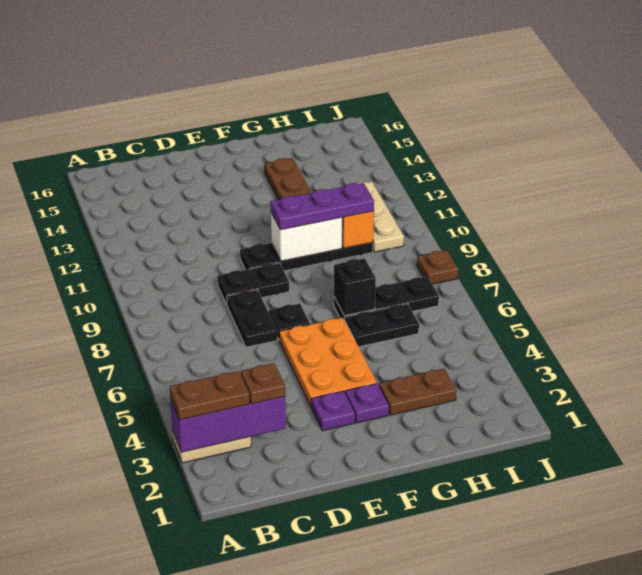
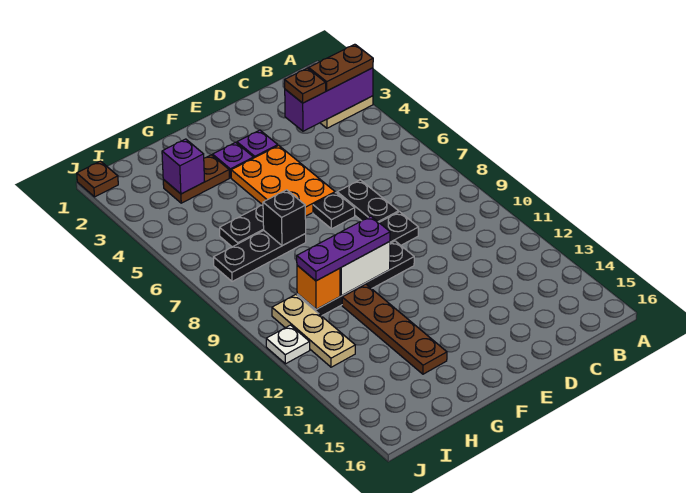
none -> purple brick H3 level 2
brown plate J8 level 1 -> brown plate J1 level 1
none -> white plate J11 level 1

